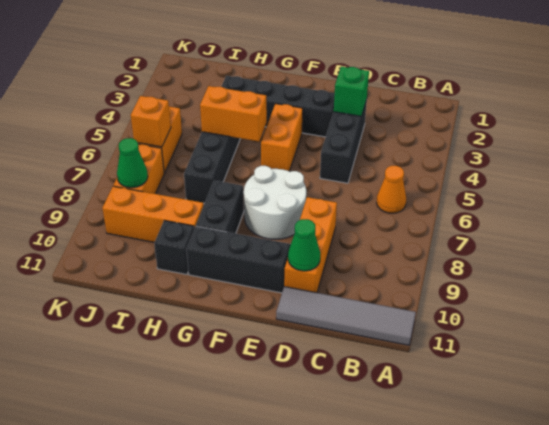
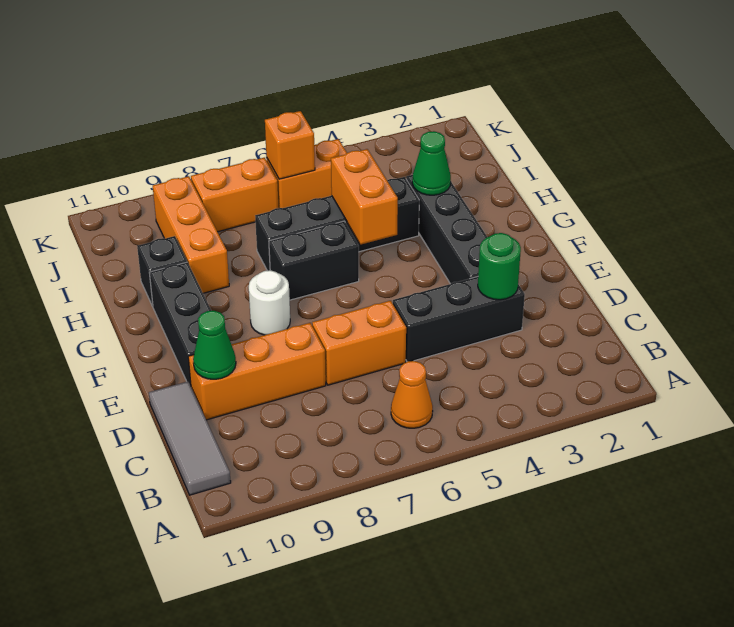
grey tile A11:D11 level 1 -> grey tile B11:D11 level 1
green brick D3 level 2 -> green round brick D3 level 2
white round brick E7:F8 level 1 -> white round brick F8 level 1
orange brick F4:F5 level 1 -> orange brick D6:D7 level 1
black brick G8:G9 level 1 -> black brick G6:G7 level 1
green cone J8 level 2 -> green cone H3 level 2

